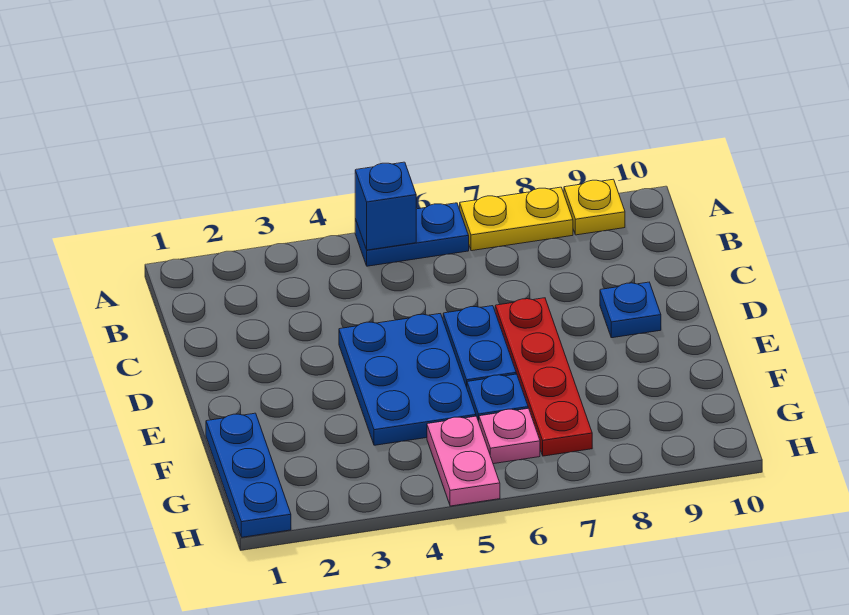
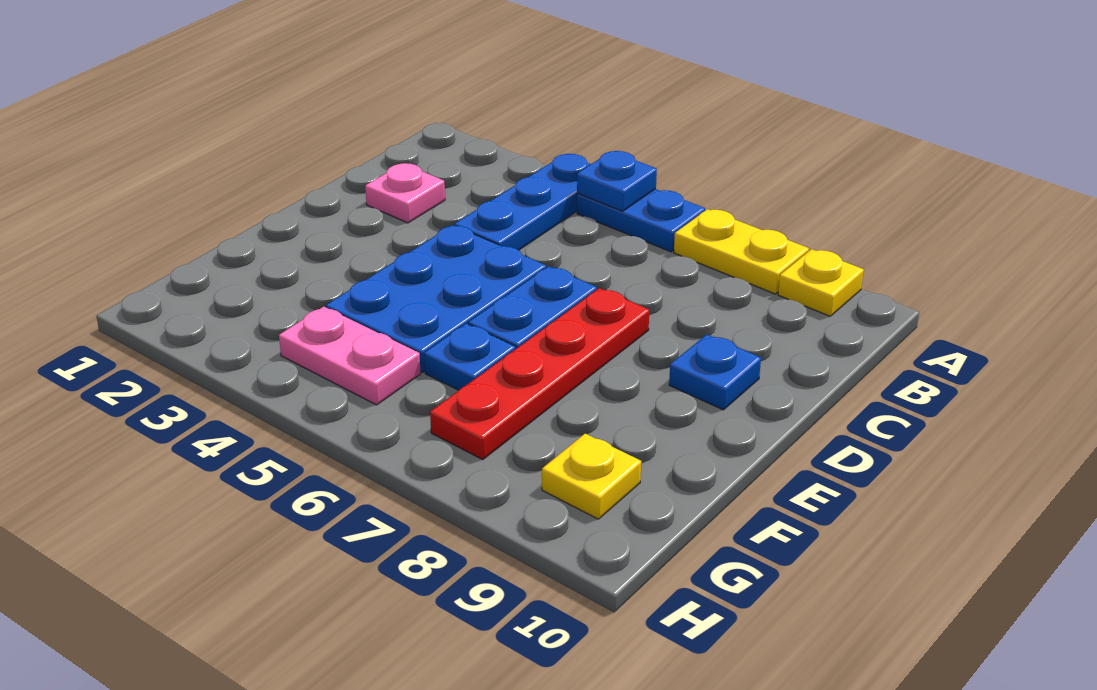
blue brick A5 level 2 -> blue plate A5 level 2
blue plate F1:H1 level 1 -> blue plate A4:C4 level 1
pink plate G5:H5 level 1 -> pink plate G4:G5 level 1
pink plate G6 level 1 -> pink plate C2 level 1
none -> yellow plate G9 level 1

